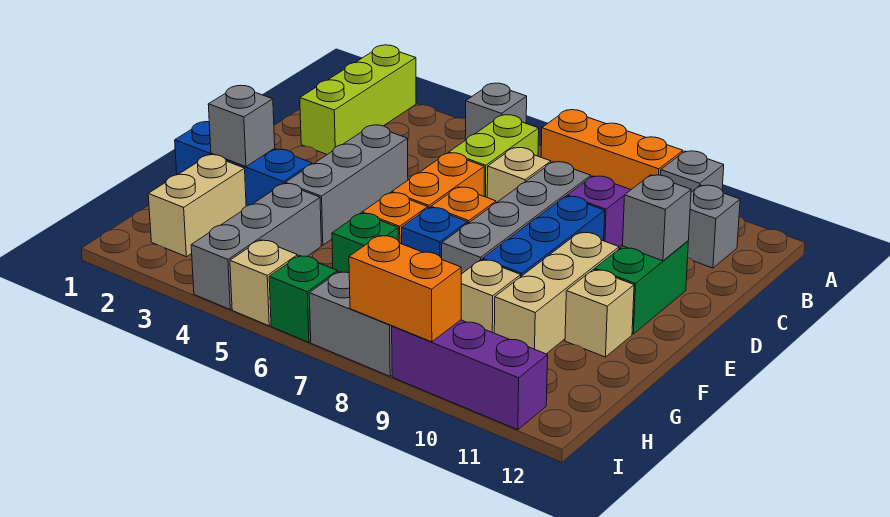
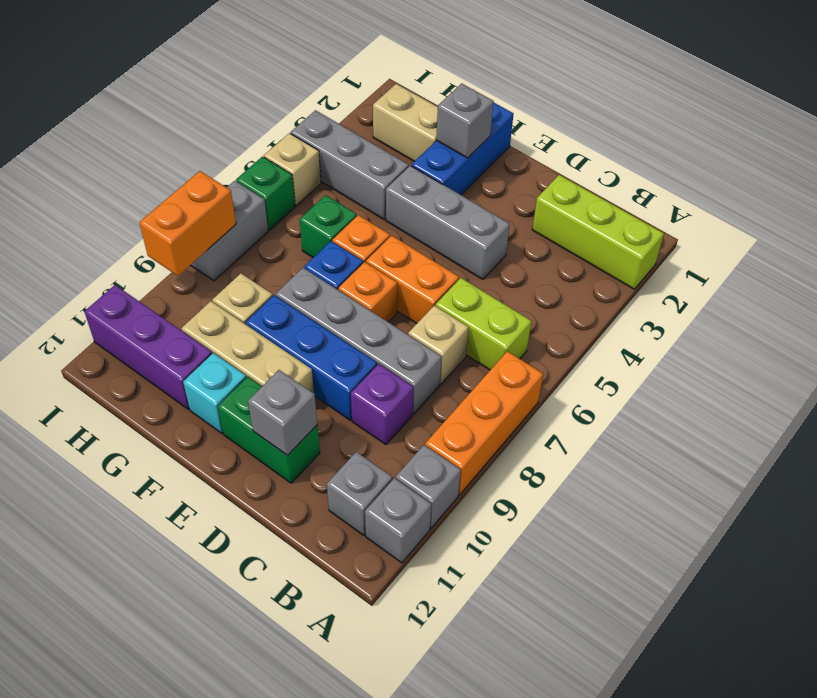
grey brick A5 level 1 -> grey brick A11 level 1
tan brick F11 level 1 -> cyan brick F11 level 1
purple brick I9:I11 level 1 -> purple brick G11:I11 level 1

